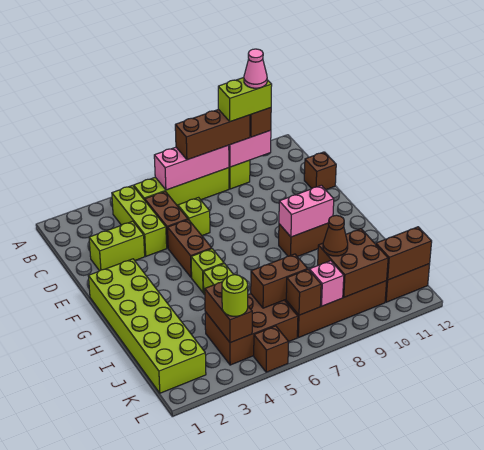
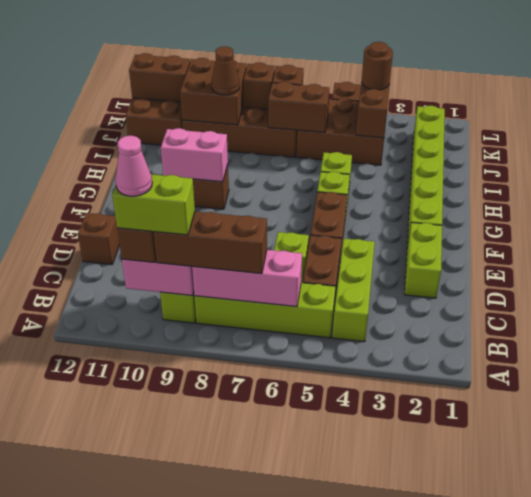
lime brick D2:D3 level 1 -> lime brick D2:E2 level 1
lime brick F1:K2 level 1 -> lime brick F2:K2 level 1
lime round brick K4 level 3 -> brown round brick K4 level 3
pink brick K8 level 2 -> brown brick K8 level 2

